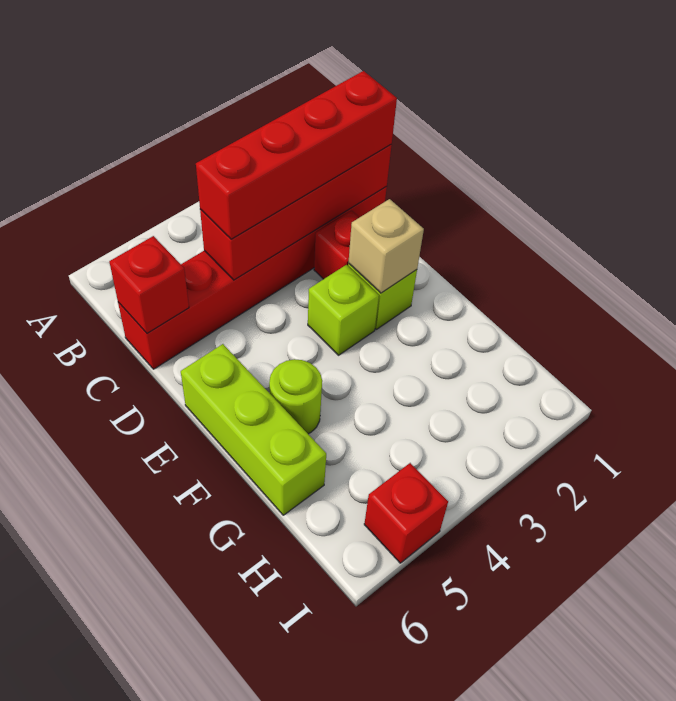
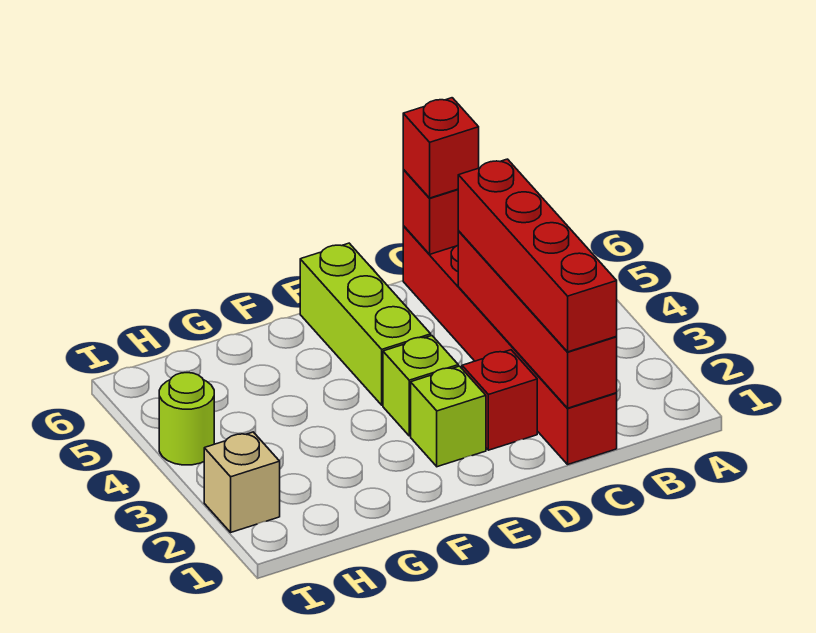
tan brick E2 level 2 -> tan brick I2 level 1
lime brick E6:G6 level 1 -> lime brick E4:E6 level 1
lime round brick F5 level 1 -> lime round brick I4 level 1
red brick I5 level 1 -> red brick C6 level 3

